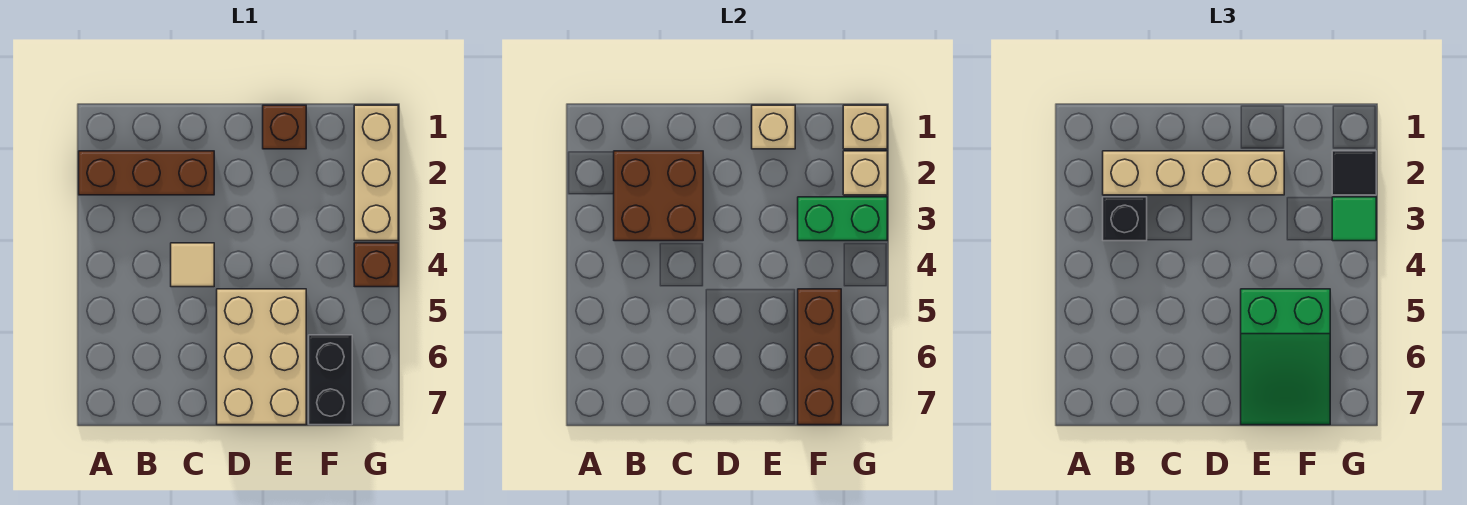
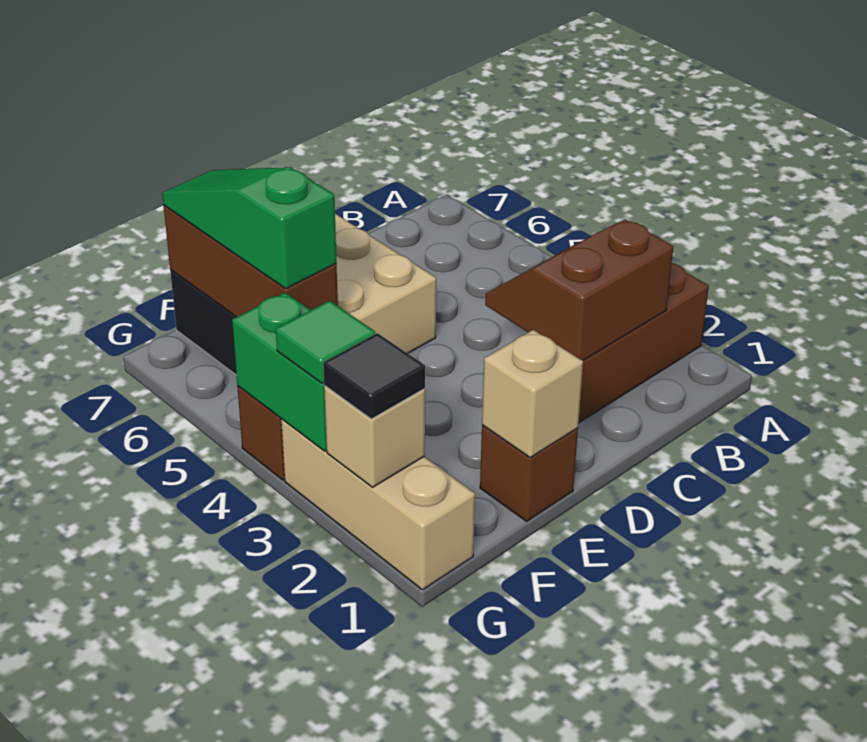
brown brick B2:C3 level 2 -> brown slope B2:C3 level 2 top 2
tan brick B2:E2 level 3 -> none
black brick B3 level 3 -> none
tan tile C4 level 1 -> none
green slope E5:F7 level 3 top 5 -> green slope F5:F7 level 3 top 5
green brick F3:G3 level 2 -> green brick G3:G4 level 2
tan brick G1 level 2 -> none

